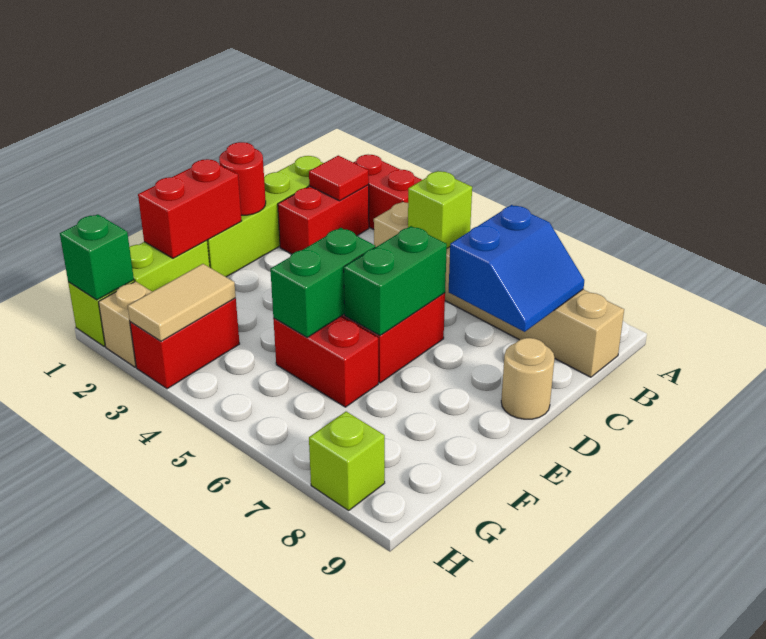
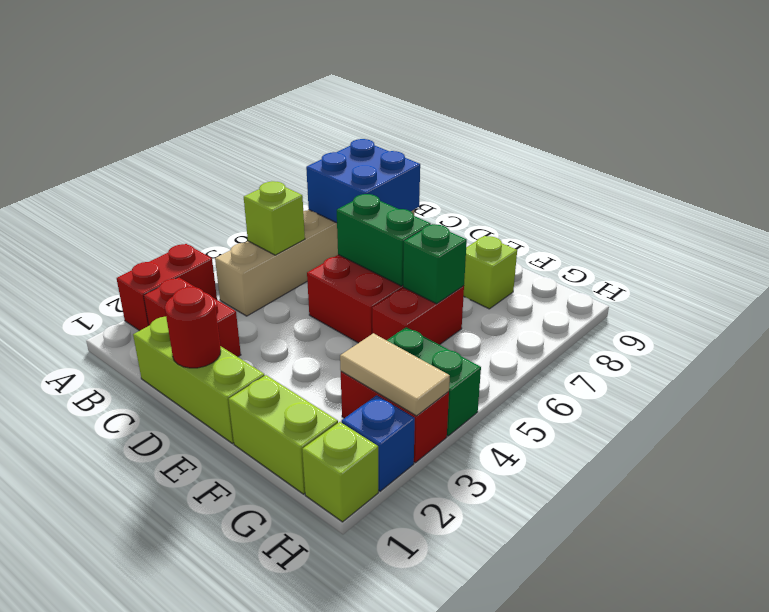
lime brick B1:E1 level 1 -> lime brick C1:E1 level 1
red tile B2 level 2 -> none
blue slope B7:C8 level 2 top 7 -> blue brick B7:C8 level 2
tan round brick D9 level 1 -> none
red brick E1:F1 level 2 -> none
green brick E5:F5 level 2 -> green brick G4:H4 level 1
green brick H1 level 2 -> green brick F6 level 2
tan brick H2 level 1 -> blue brick H2 level 1
lime brick H8 level 1 -> lime brick F8 level 1

